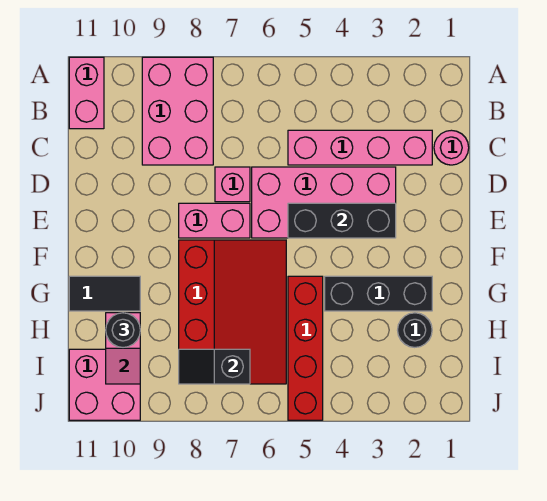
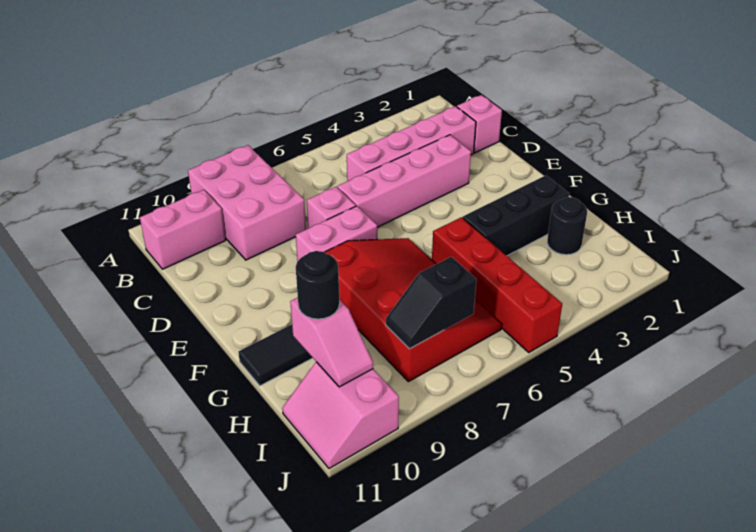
pink brick A11:B11 level 1 -> pink brick B10:B11 level 1
pink round brick C1 level 1 -> pink brick C1 level 1
pink brick D3:E6 level 1 -> pink brick D3:D6 level 1
black brick E3:E5 level 2 -> none
pink brick I10:J11 level 1 -> pink slope I10:J11 level 1 top 10

